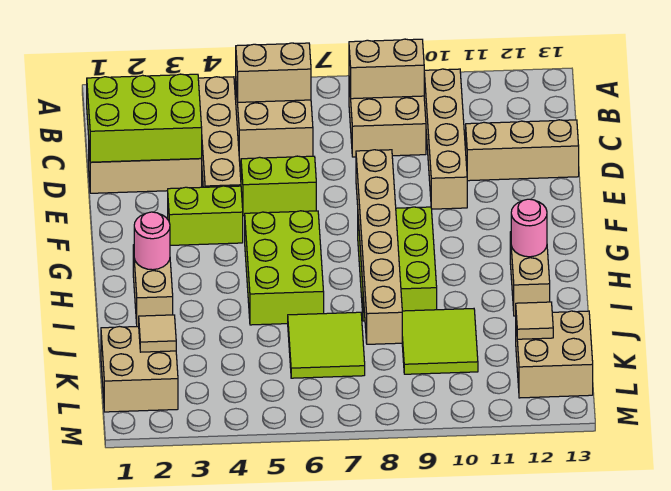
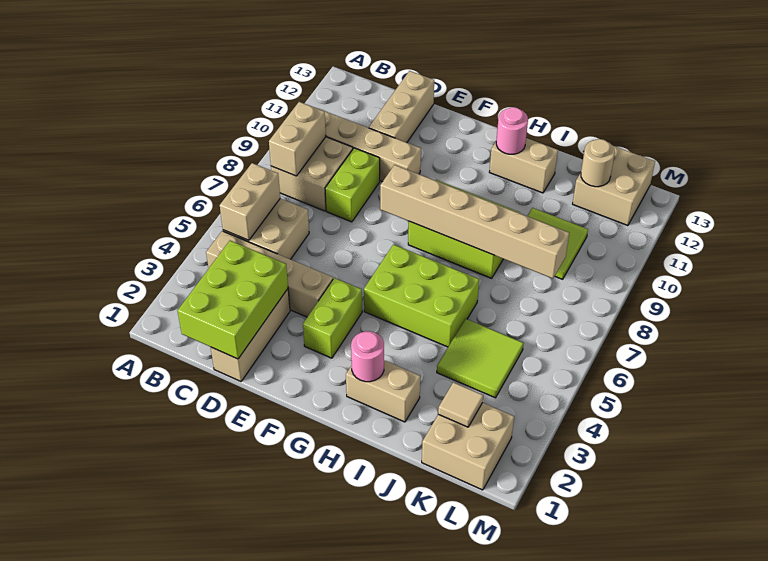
lime brick E5:E6 level 1 -> lime brick D8:D9 level 1
lime tile J6:K7 level 1 -> lime tile J4:K5 level 1
tan tile K12 level 2 -> tan round brick K12 level 2

